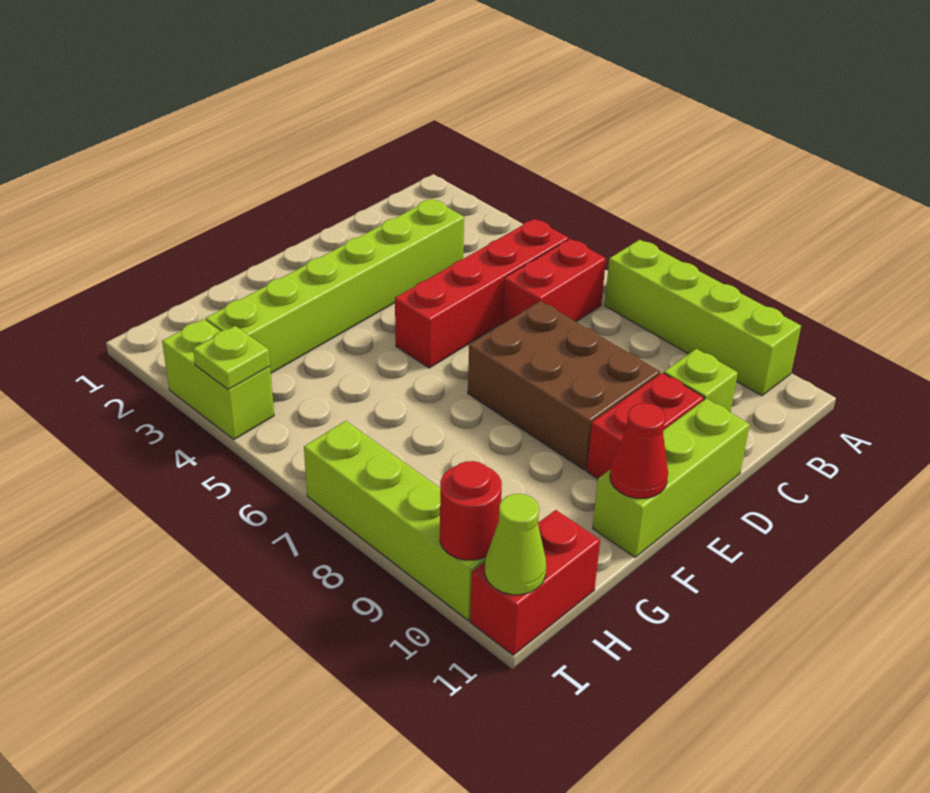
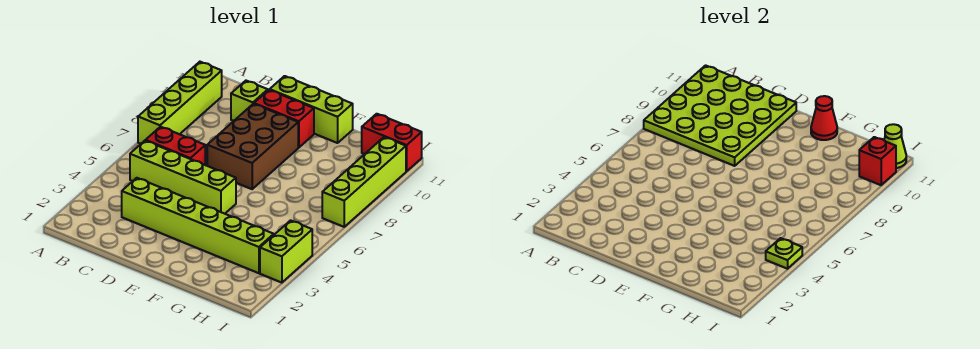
none -> lime plate A8:D11 level 2
red brick B5:E5 level 1 -> lime brick B5:E5 level 1
red round brick I10 level 2 -> red brick I10 level 2

